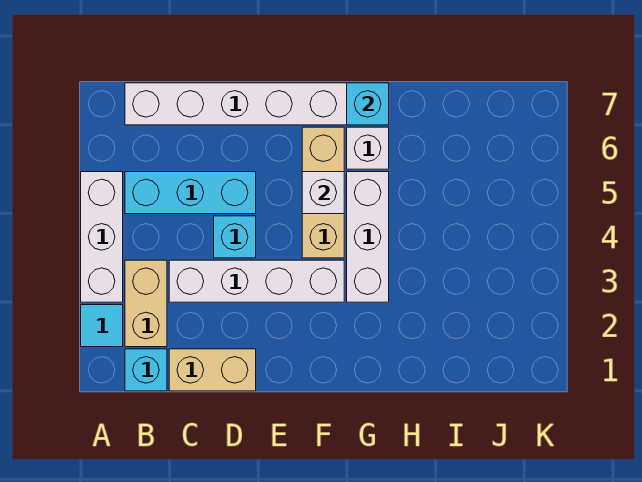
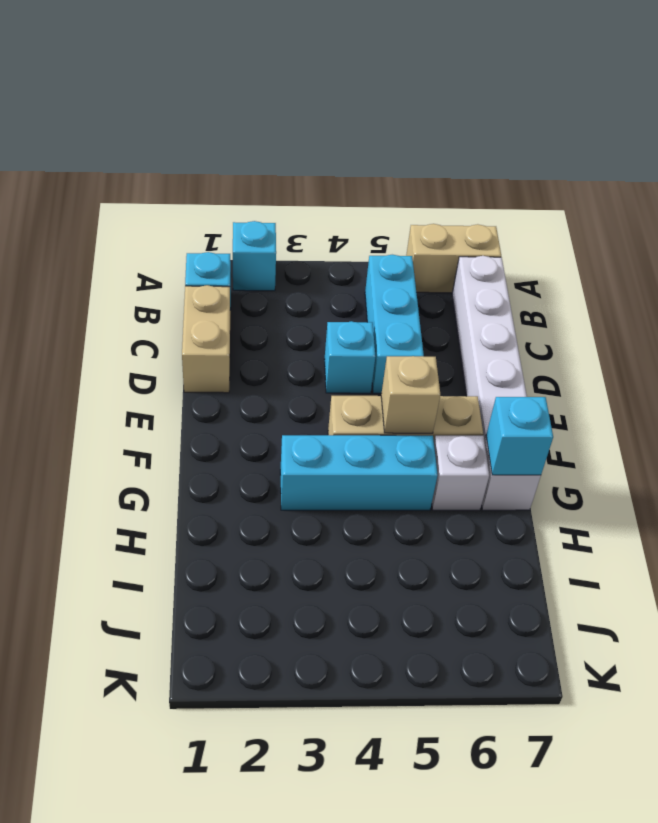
cyan tile A2 level 1 -> cyan brick A2 level 1
white brick A3:A5 level 1 -> none
tan brick B2:B3 level 1 -> tan brick A6:A7 level 1
white brick C3:F3 level 1 -> none
white brick F5 level 2 -> tan brick F5 level 2
white brick G3:G5 level 1 -> cyan brick G3:G5 level 1

